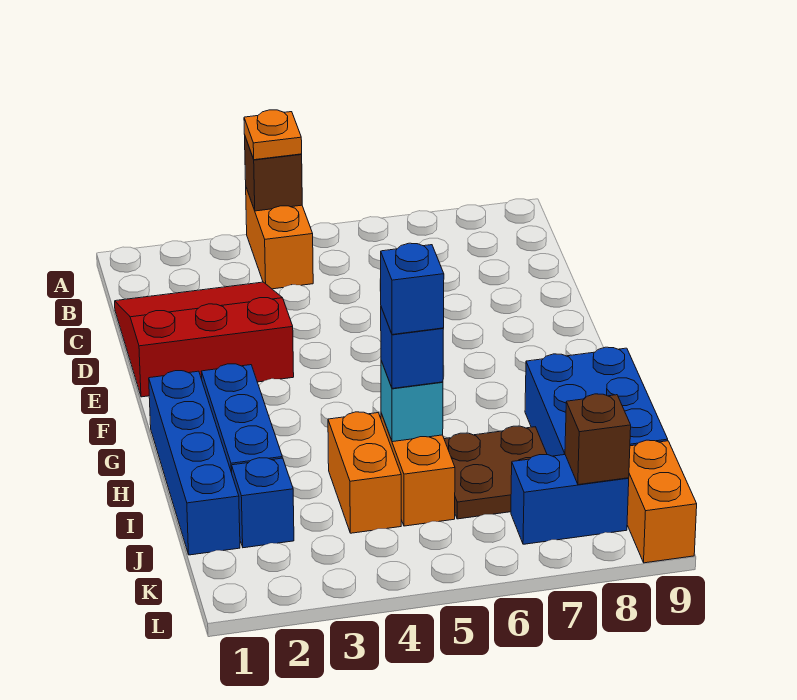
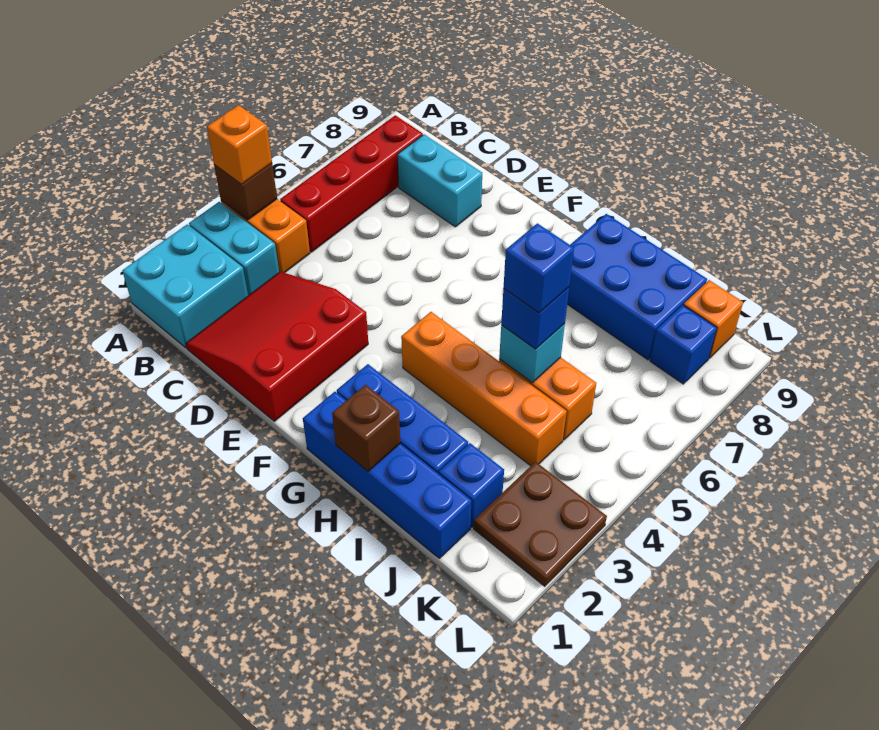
none -> cyan brick A1:B2 level 1
none -> cyan brick A3:B3 level 1
orange plate A4 level 3 -> orange brick A4 level 3
none -> red brick B5:B8 level 1
none -> cyan brick C8:D8 level 1
orange brick I4:J4 level 1 -> orange brick G4:J4 level 1
brown plate I6:J7 level 1 -> brown plate K2:L3 level 1
blue brick K7:K8 level 1 -> blue brick K8 level 1
brown brick K8 level 2 -> brown brick H1 level 2
orange brick K9:L9 level 1 -> orange brick K9 level 1

